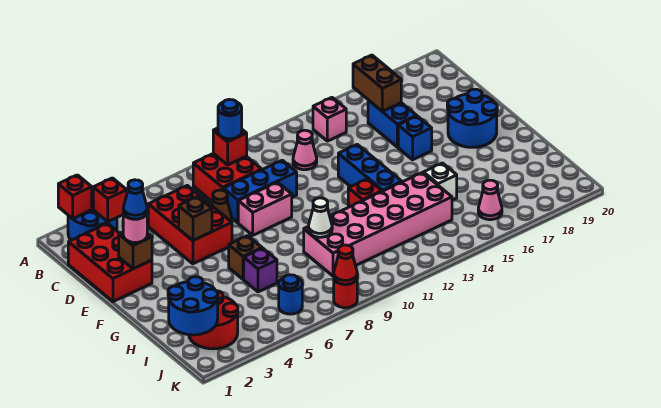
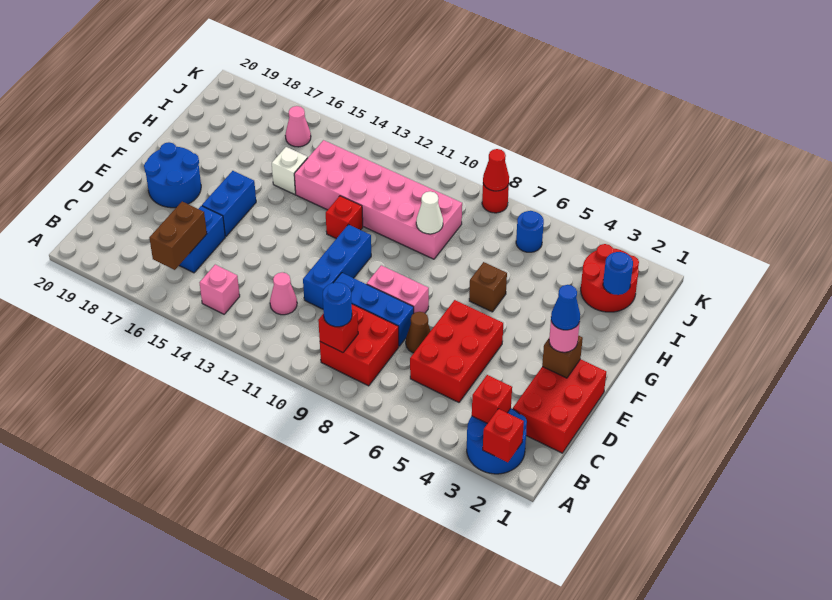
brown brick E5 level 2 -> none
blue brick E13:G13 level 1 -> blue brick D11:F11 level 1
blue brick E16 level 1 -> blue brick E16:F16 level 1
purple brick H6 level 1 -> none
blue round brick I1:J2 level 2 -> blue round brick I2 level 2

